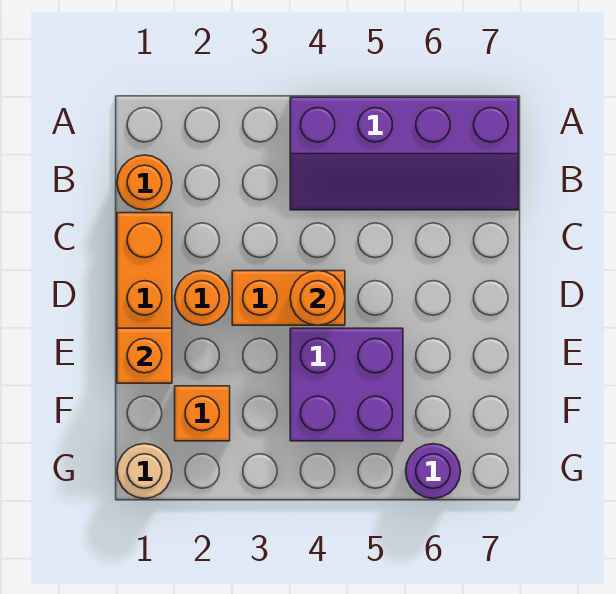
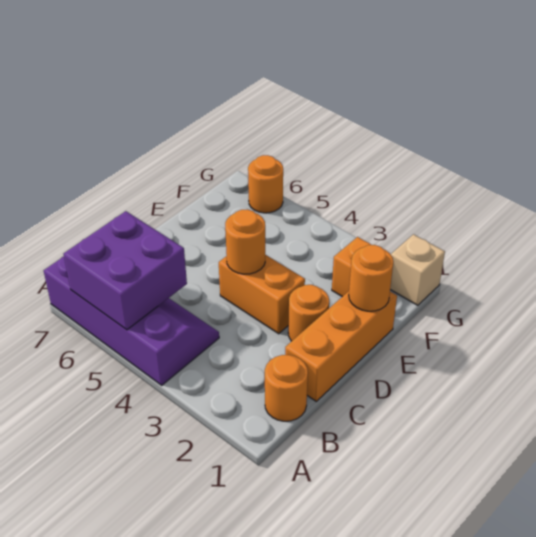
orange brick E1 level 2 -> orange round brick E1 level 2
purple brick E4:F5 level 1 -> purple brick A5:B6 level 2
tan round brick G1 level 1 -> tan brick G1 level 1
purple round brick G6 level 1 -> orange round brick G6 level 1

